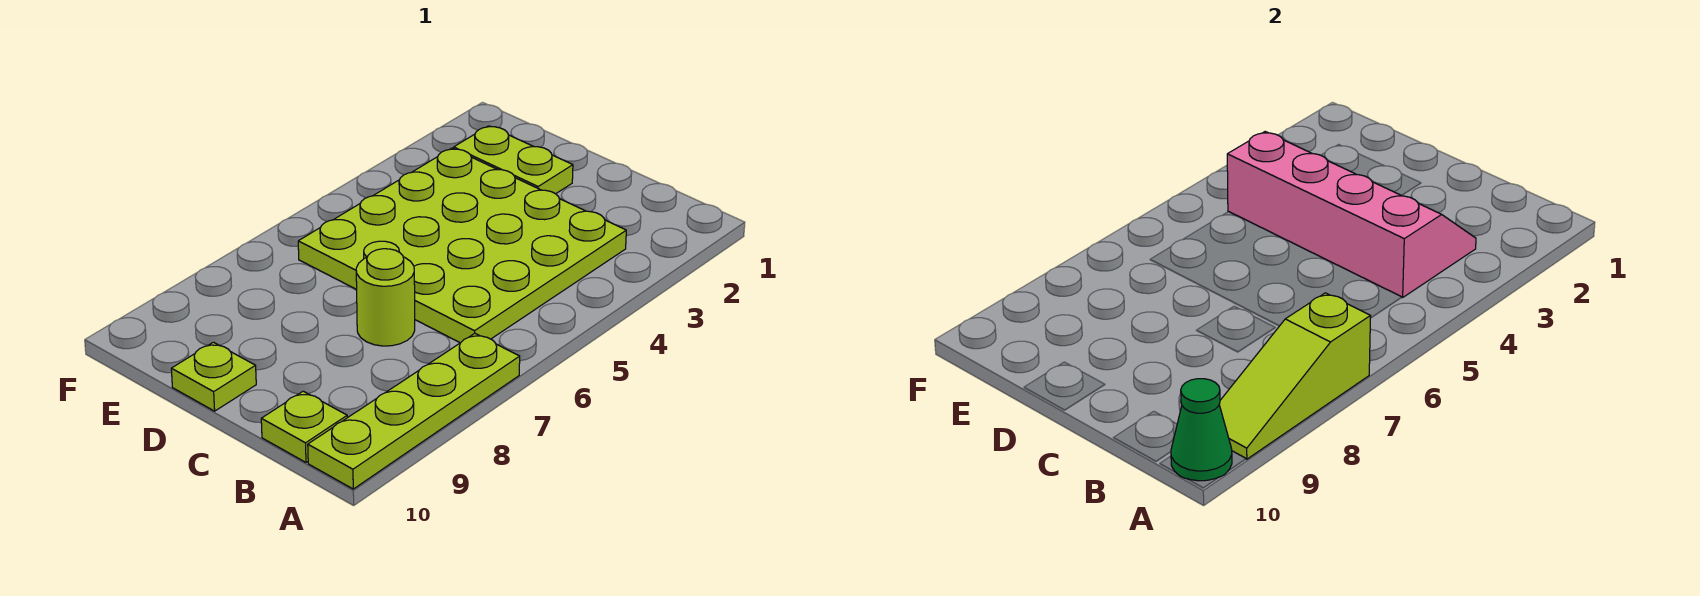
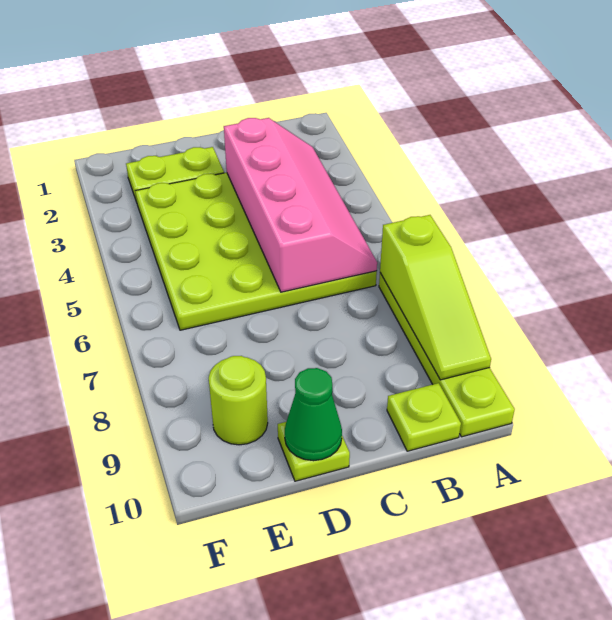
green cone A10 level 2 -> green cone D10 level 2
pink slope B3:E4 level 2 top 4 -> pink slope B3:C6 level 2 top C
lime round brick C7 level 1 -> lime round brick E9 level 1

